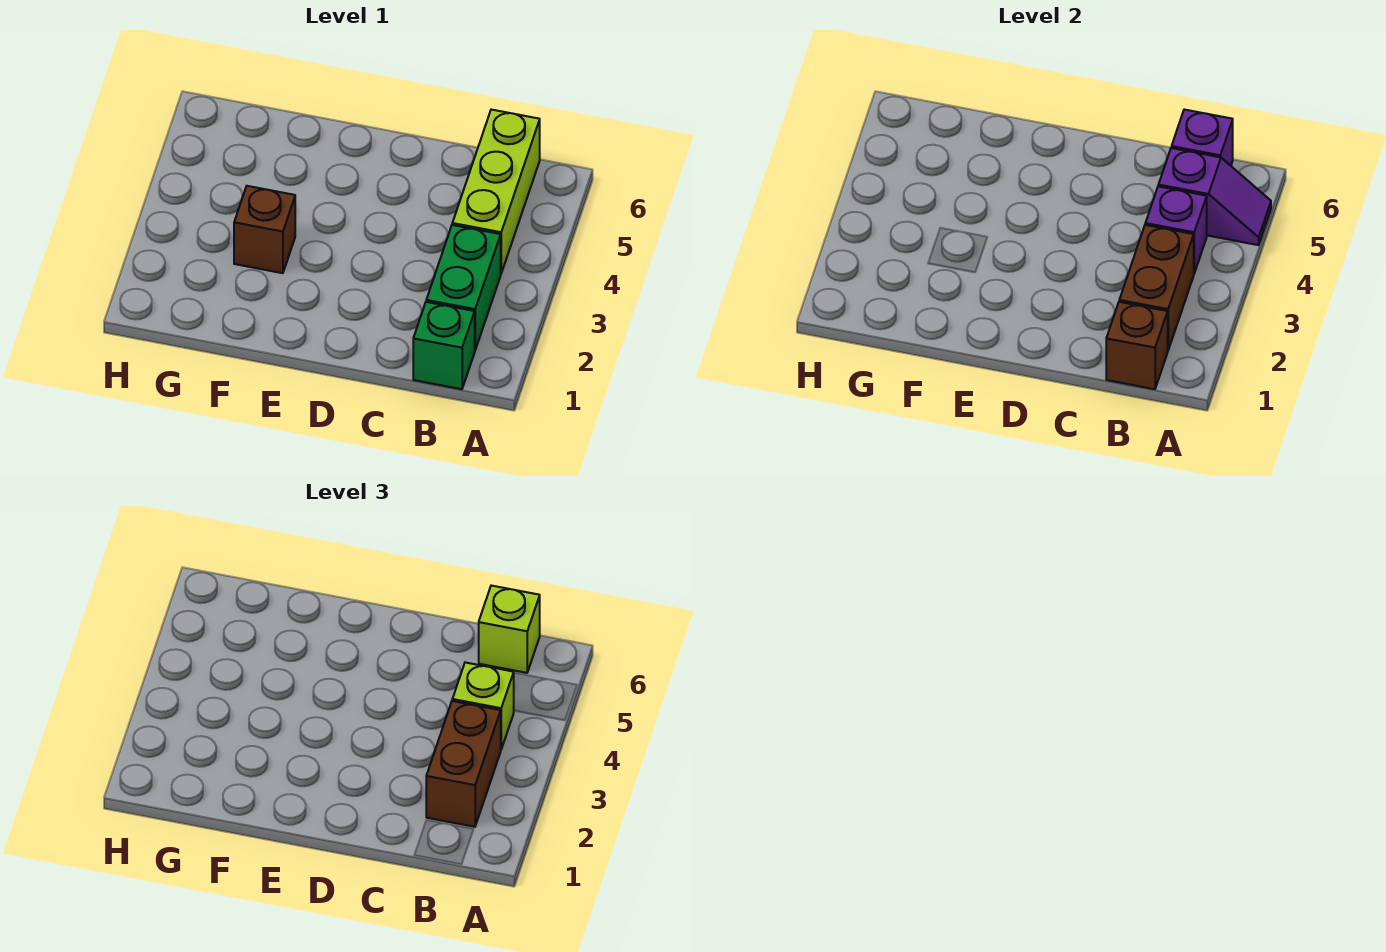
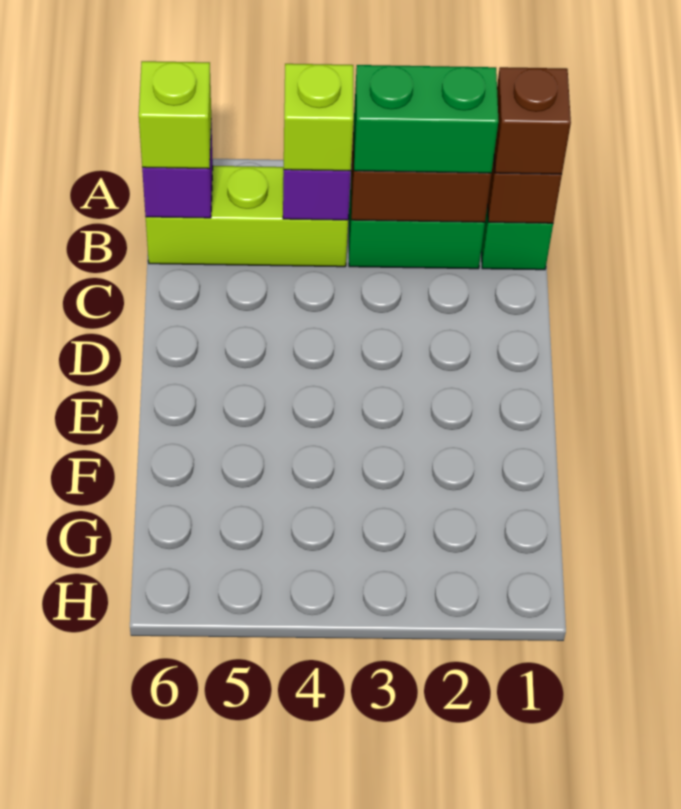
purple slope A5:B5 level 2 top B -> none
brown brick B2:B3 level 3 -> green brick B2:B3 level 3
brown brick F3 level 1 -> brown brick B1 level 3

